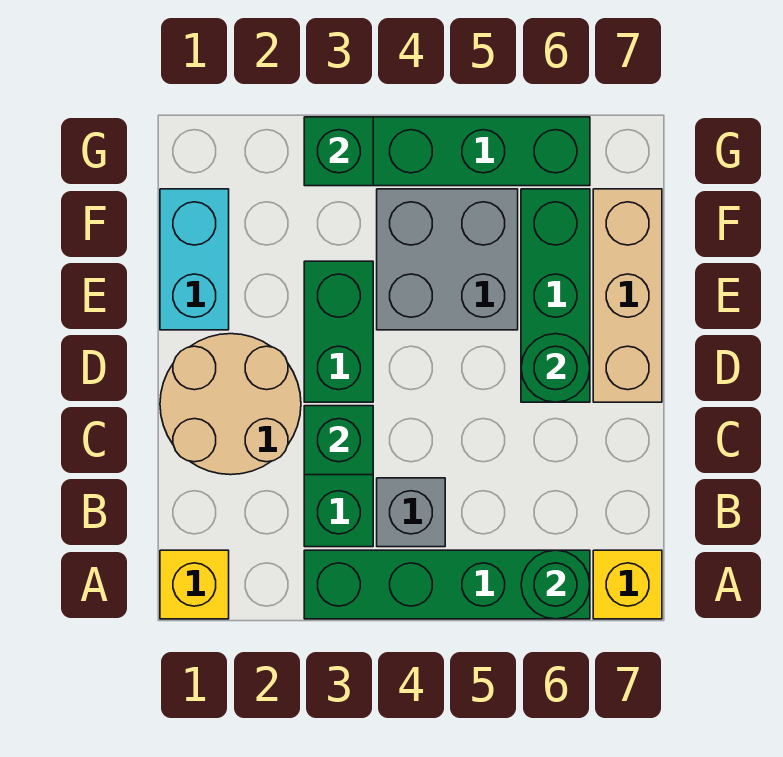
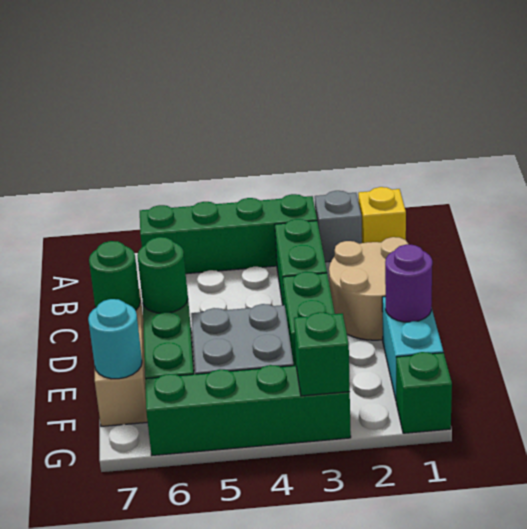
green round brick A6 level 2 -> green round brick D7 level 2
yellow brick A7 level 1 -> none
grey brick B4 level 1 -> grey brick A2 level 1
green brick C3 level 2 -> green brick G1 level 1
none -> purple round brick E1 level 2
none -> cyan round brick F7 level 2

